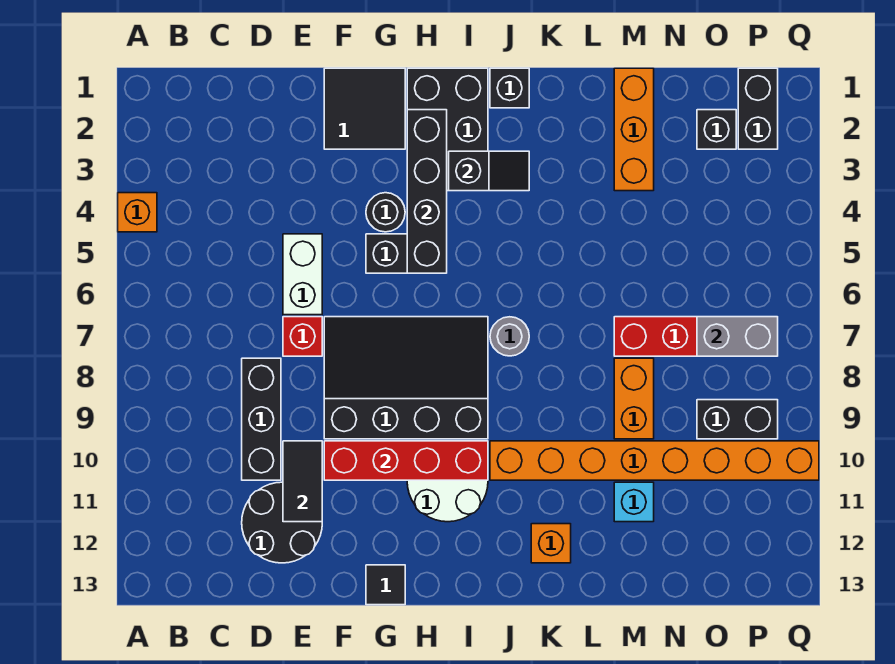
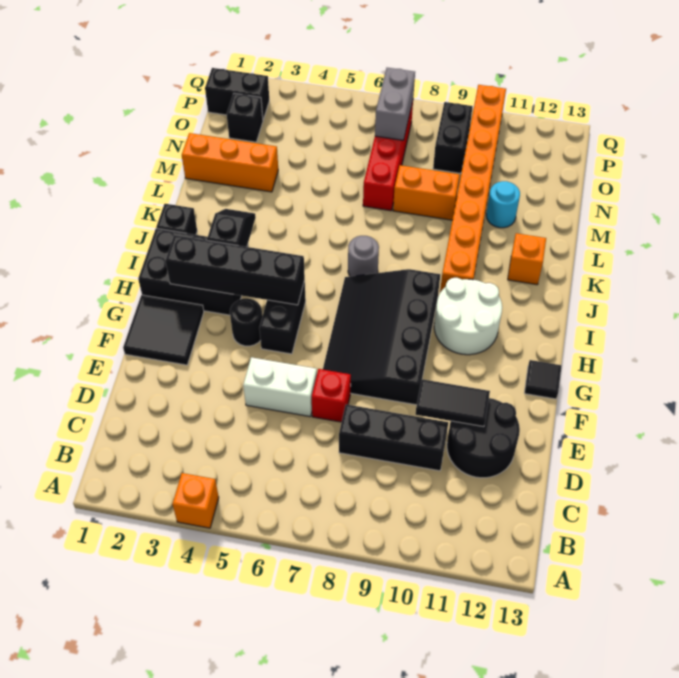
red brick F10:I10 level 2 -> none
cyan brick M11 level 1 -> cyan round brick M11 level 1

